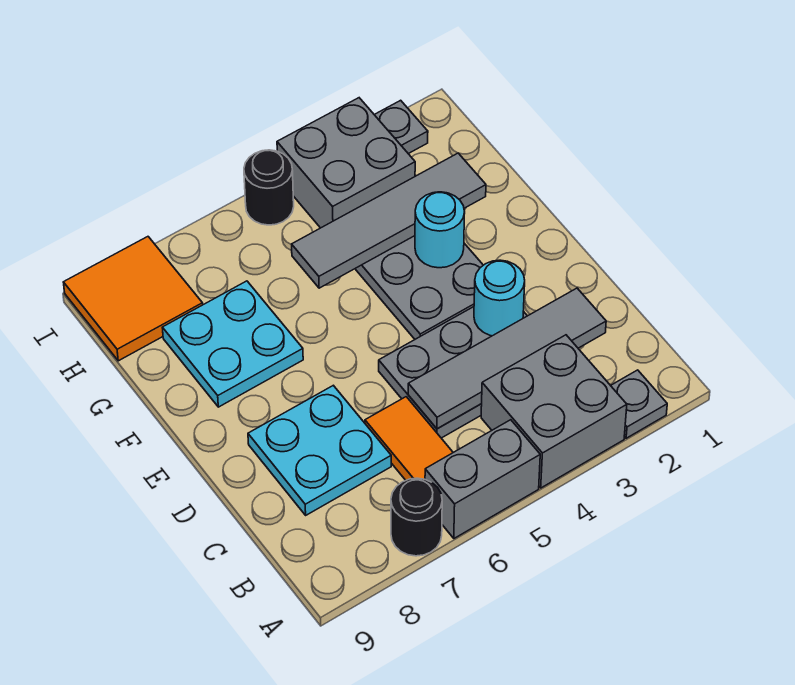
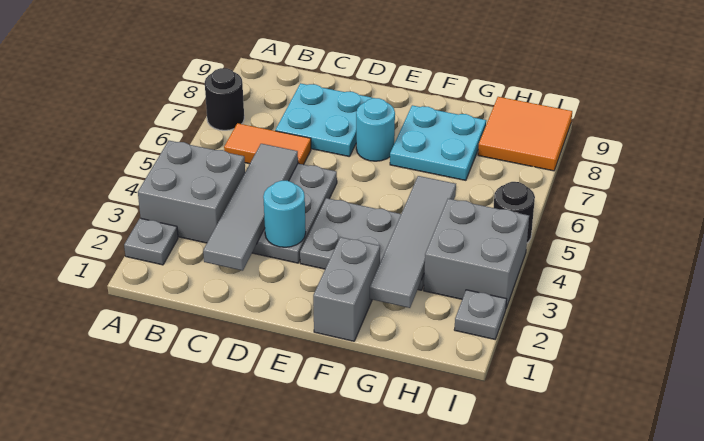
grey brick A5:A6 level 1 -> grey brick F1:F2 level 1
cyan round brick F3 level 2 -> cyan round brick E7 level 1

